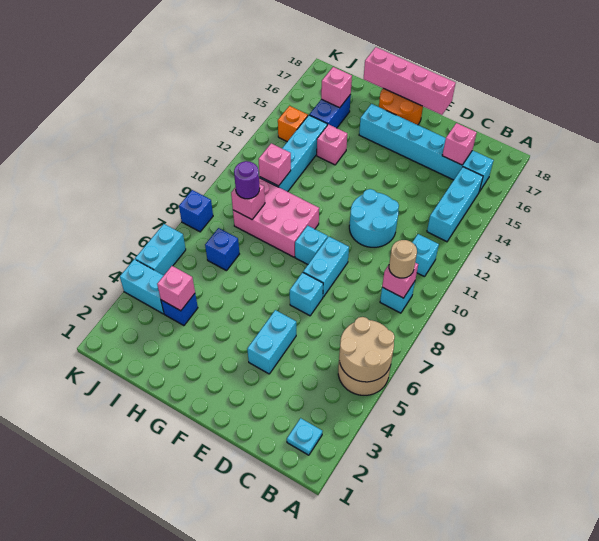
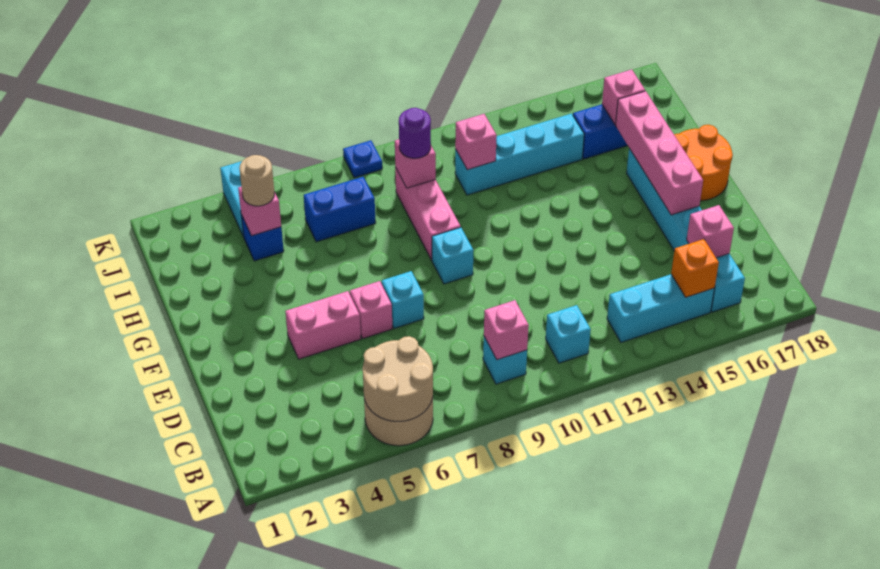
cyan plate B2 level 1 -> none
tan round brick B9 level 3 -> tan round brick I4 level 3
cyan round brick D11:E12 level 1 -> none
cyan brick E4:E5 level 1 -> pink brick E4:E5 level 1
cyan brick E8:E9 level 1 -> none
pink brick E18:H18 level 2 -> pink brick E16:H16 level 2
pink brick G9:I10 level 1 -> pink brick G9:I9 level 1
pink brick H14 level 1 -> pink brick E6 level 1
blue brick I7 level 1 -> blue brick I6:I7 level 1
orange brick J14 level 1 -> orange brick B15 level 2
cyan brick K5:K6 level 1 -> none
blue brick K8 level 1 -> blue plate K8 level 1

